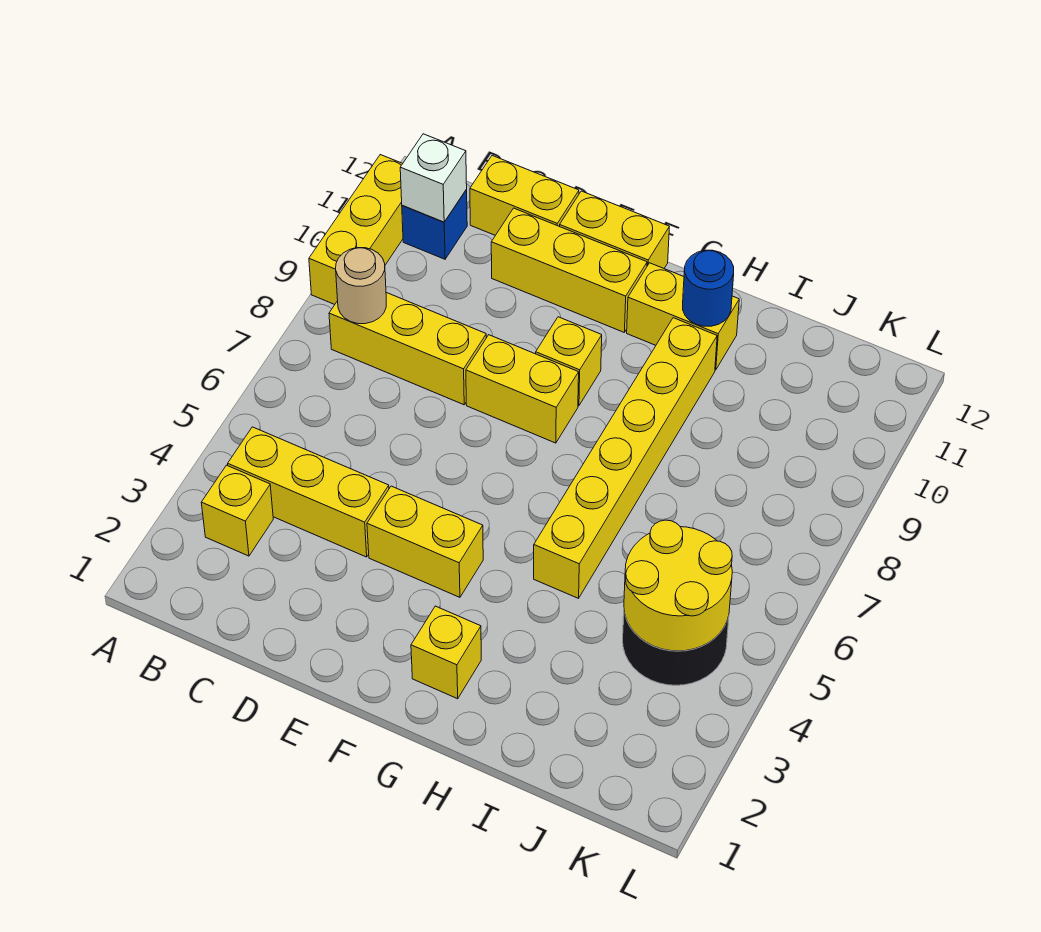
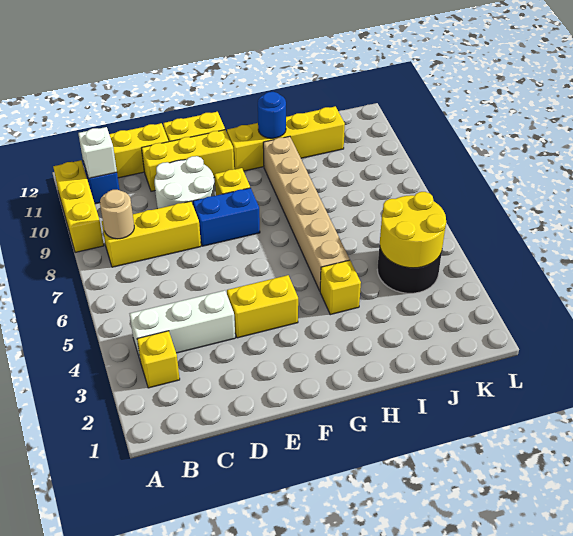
yellow brick B4:D4 level 1 -> white brick B4:D4 level 1
none -> white round brick D9:E10 level 1
yellow brick E8:F8 level 1 -> blue brick E8:F8 level 1
yellow brick G2 level 1 -> yellow brick H4 level 1
yellow brick G11:H11 level 1 -> yellow brick G11:J11 level 1
yellow brick H5:H10 level 1 -> tan brick H5:H10 level 1

